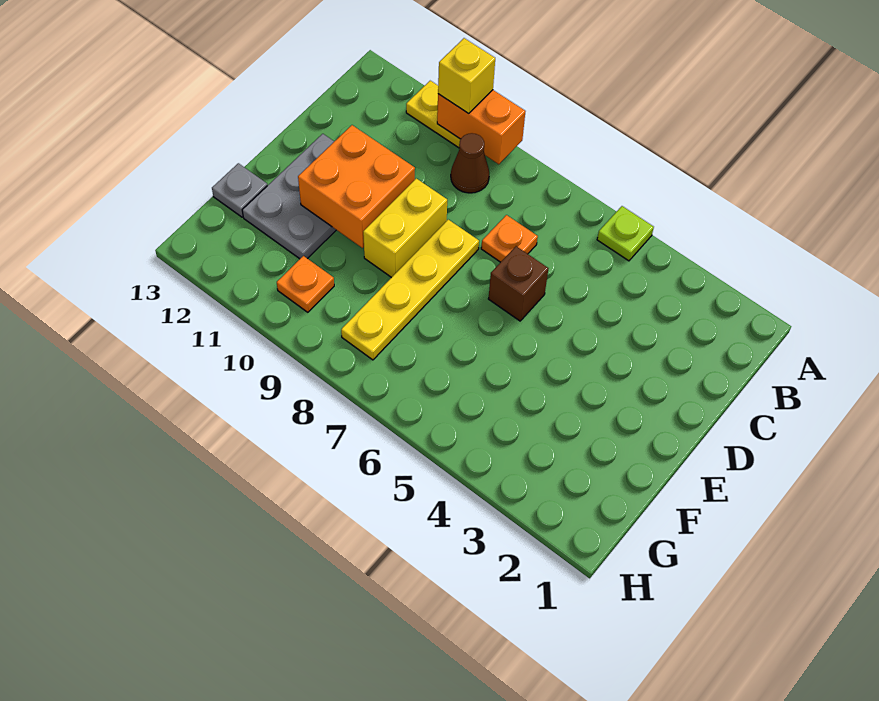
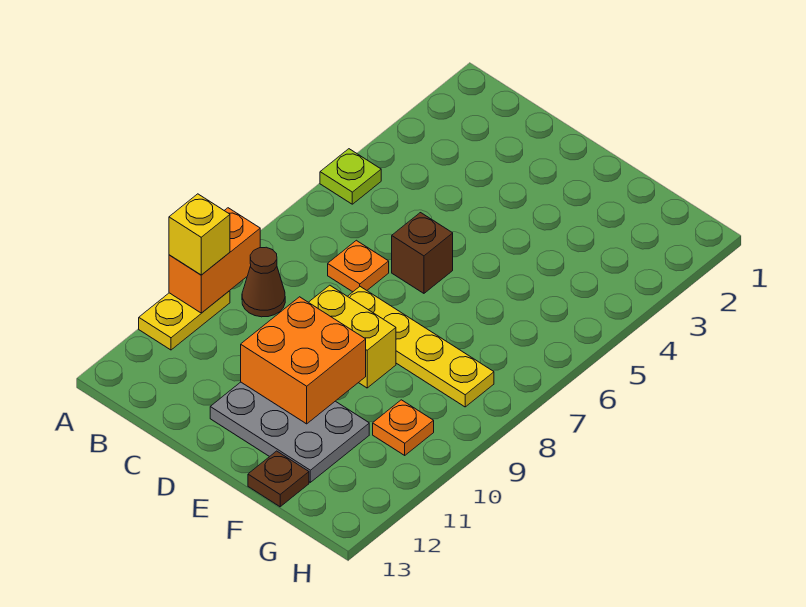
grey plate F13 level 1 -> brown plate F13 level 1

